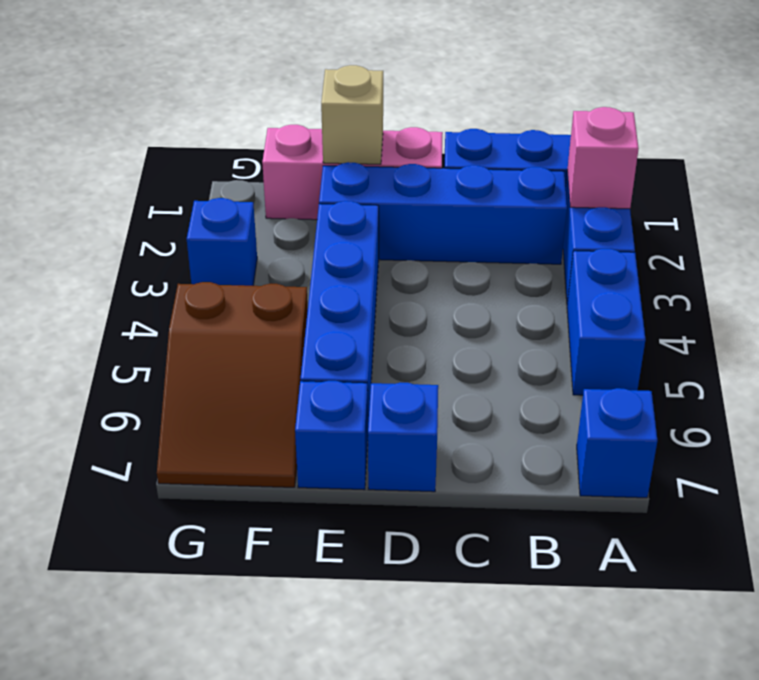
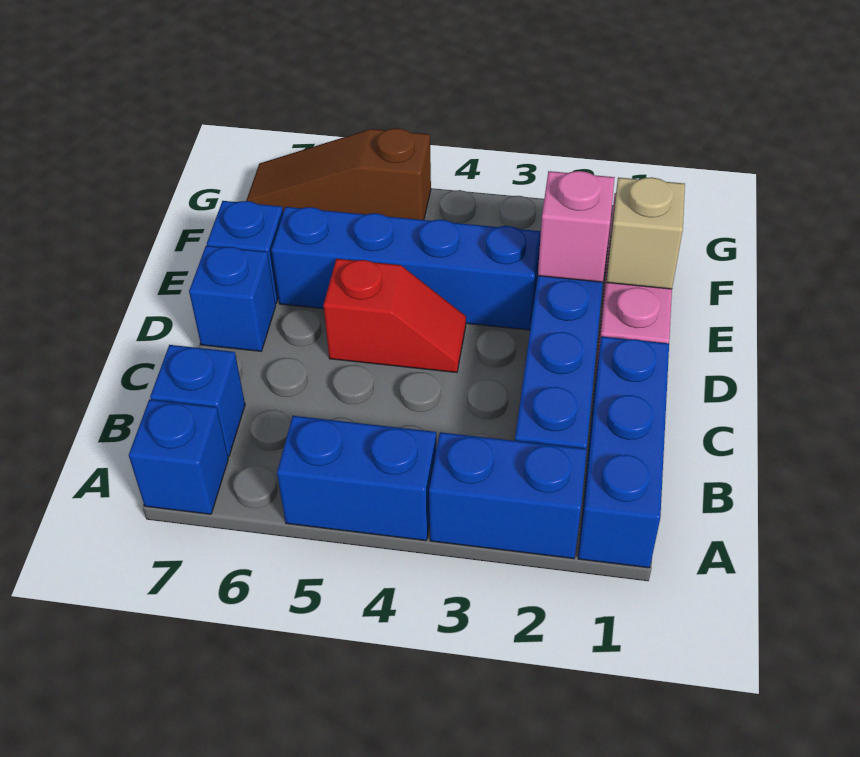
pink brick A2 level 2 -> pink brick E2 level 2
none -> red slope D4:D5 level 1 top 5
brown slope F5:G7 level 1 top 5 -> brown slope G5:G7 level 1 top 5
blue brick G3 level 1 -> blue brick B7 level 1

